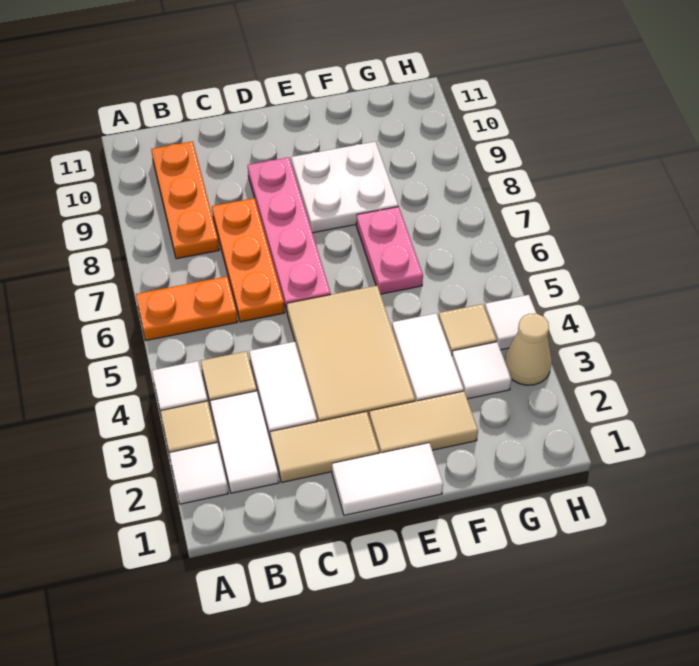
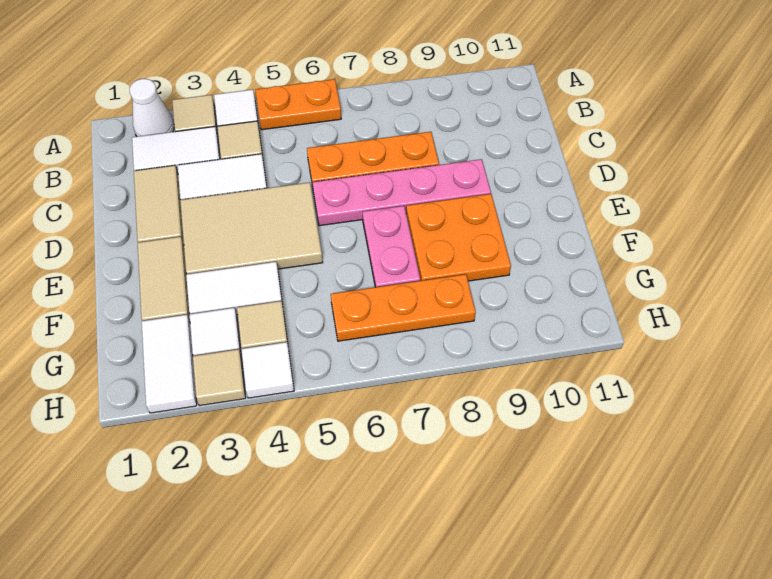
white tile A2 level 1 -> white cone A2 level 1
orange plate A6:B6 level 1 -> orange plate A5:A6 level 1
orange plate B8:B10 level 1 -> orange plate G6:G8 level 1
white tile D1:E1 level 1 -> white tile G2:H2 level 1
white plate E8:F9 level 1 -> orange plate E8:F9 level 1
pink plate F6:F7 level 1 -> pink plate E7:F7 level 1
tan cone H3 level 1 -> tan tile H3 level 1

